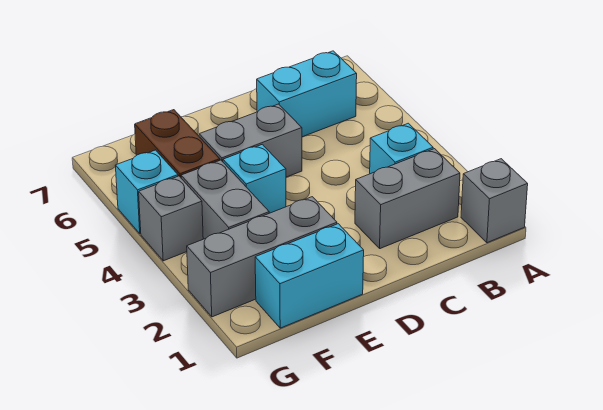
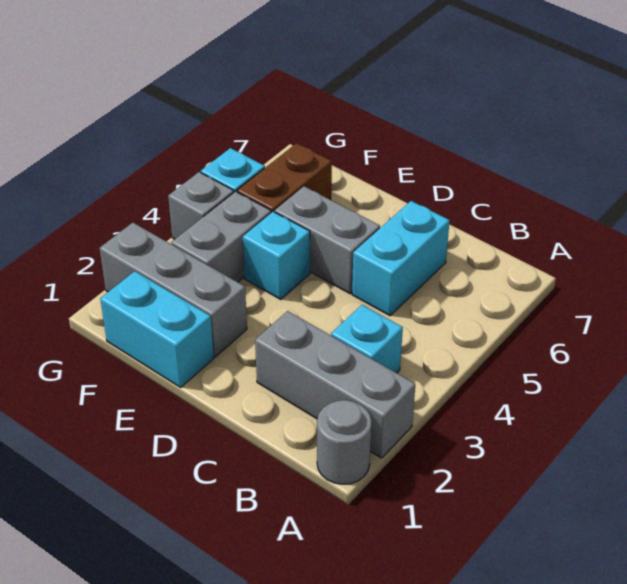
grey brick A1 level 1 -> grey round brick A1 level 1
grey brick B2:C2 level 1 -> grey brick A2:C2 level 1
cyan brick B6:C6 level 1 -> cyan brick C5:C6 level 1

